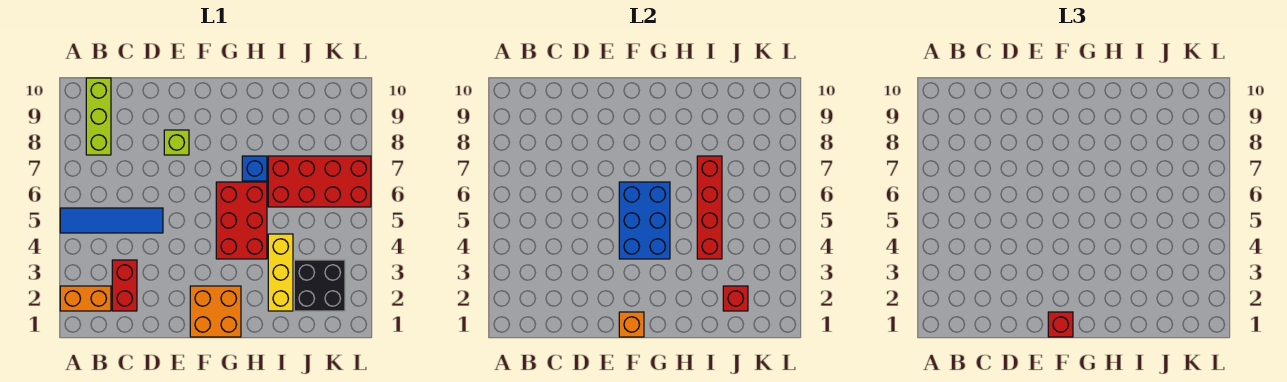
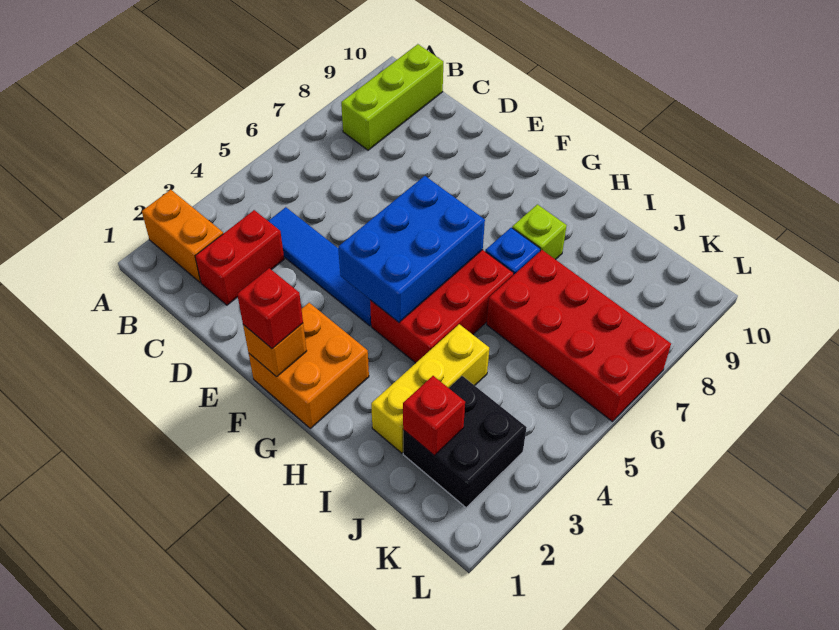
blue tile A5:D5 level 1 -> blue tile C4:F4 level 1
lime brick E8 level 1 -> lime brick H8 level 1
red brick I4:I7 level 2 -> none

